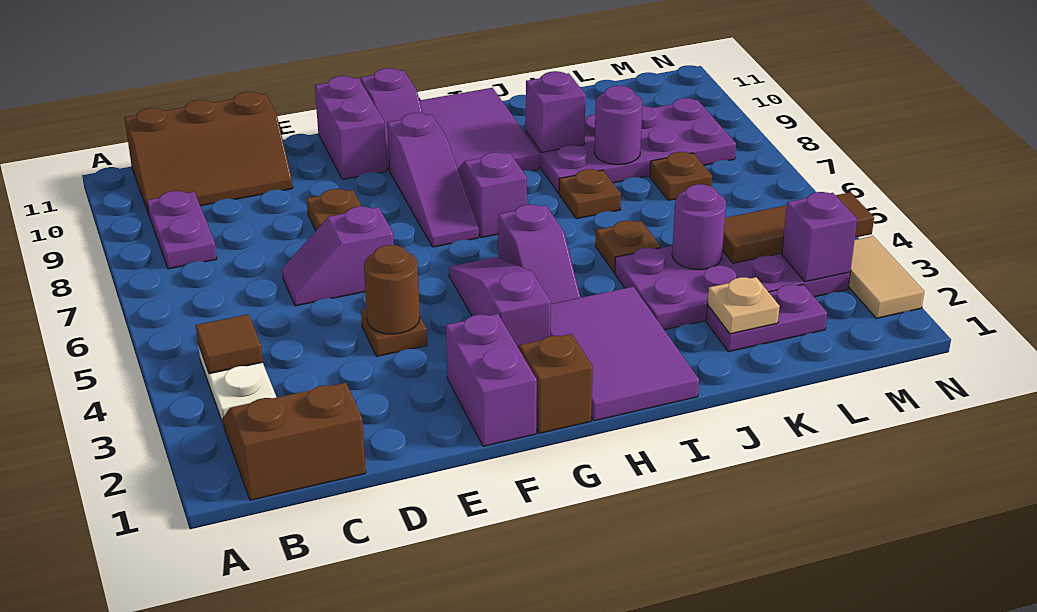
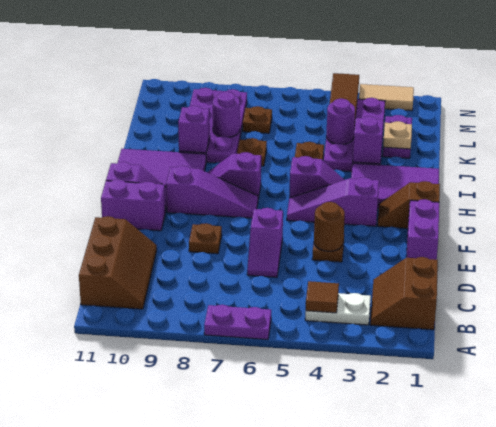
purple plate B8:B9 level 1 -> purple plate A6:A7 level 1
purple brick F1:F2 level 1 -> purple brick E1:F1 level 1
purple brick M3 level 2 -> purple brick J3 level 2

